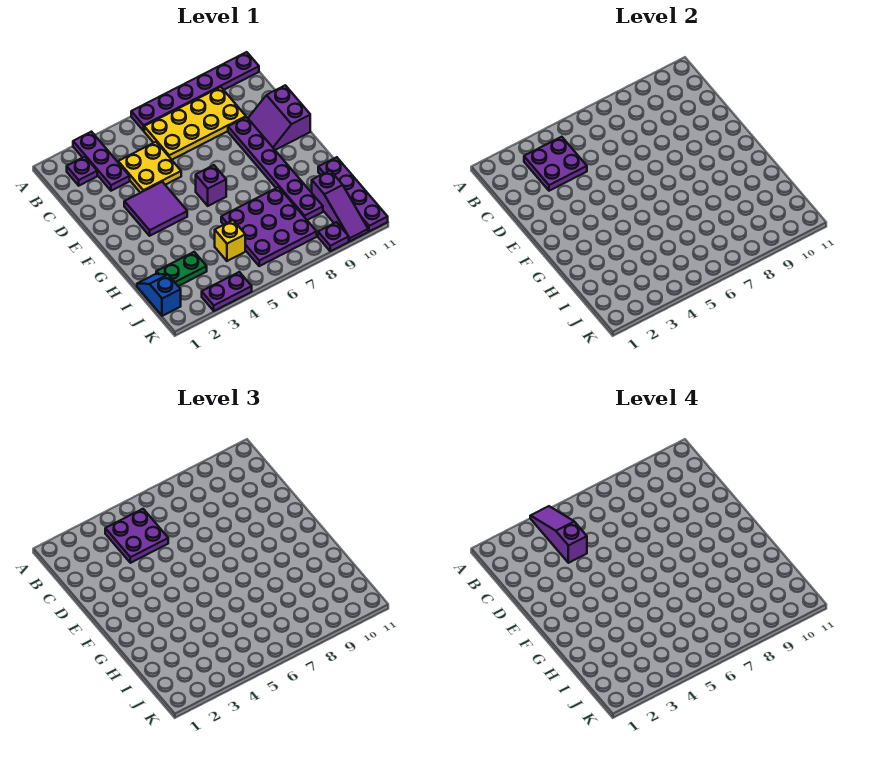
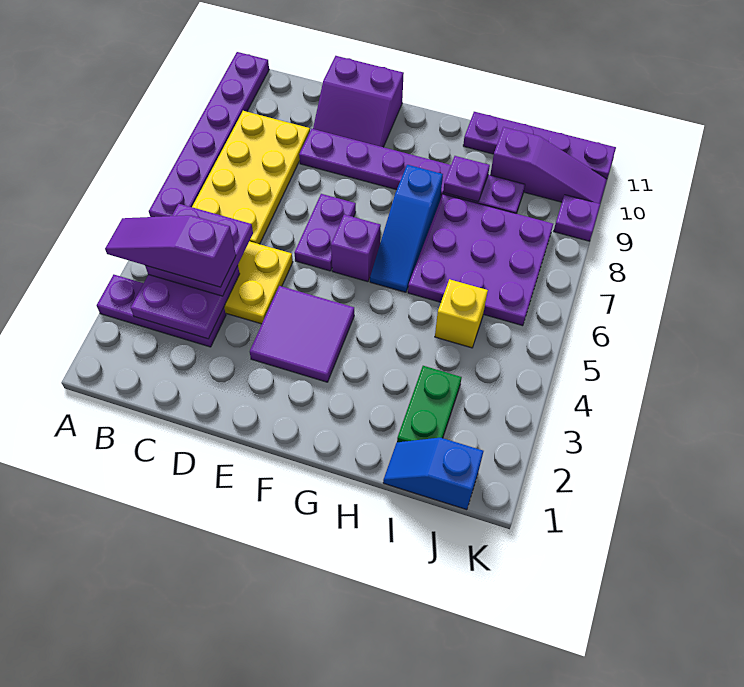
purple plate B2 level 1 -> purple plate H9 level 2
none -> blue slope G6:G8 level 1 top 8
purple plate K3:K4 level 1 -> purple plate E6:E7 level 1

